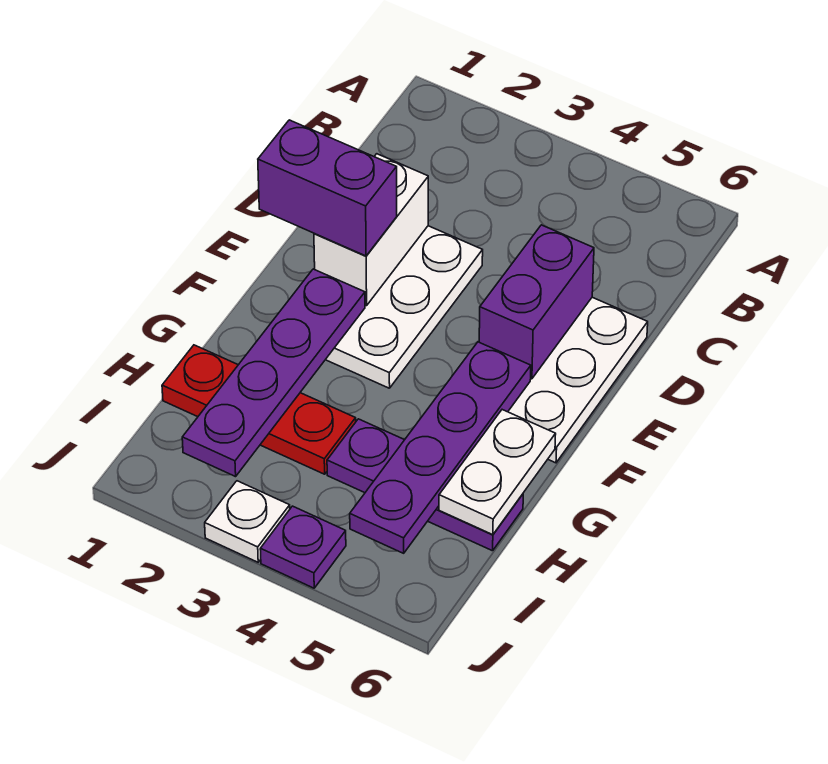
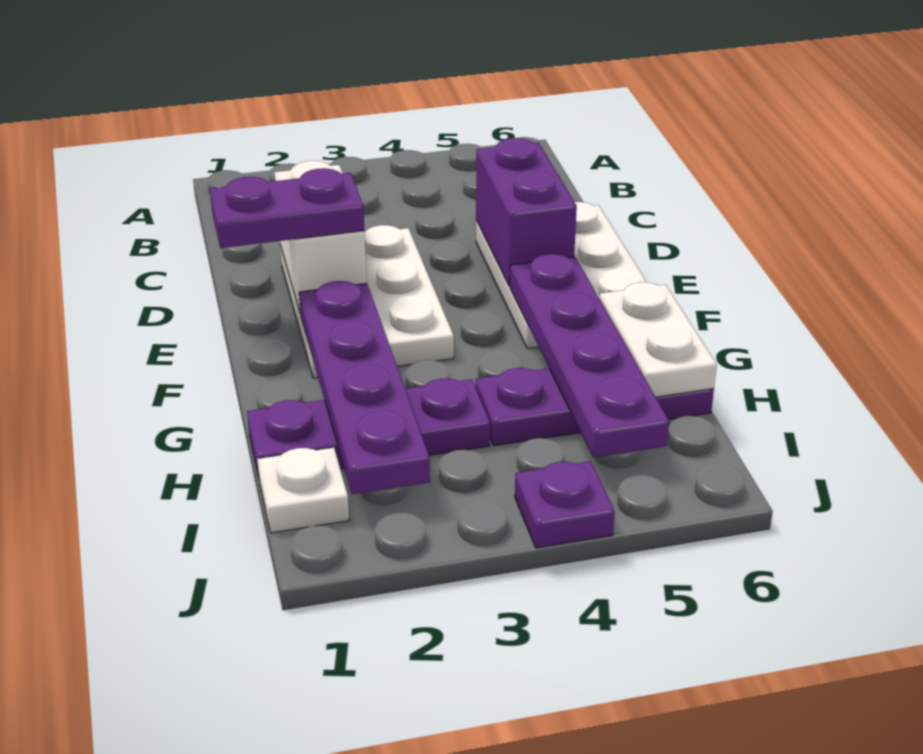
purple brick E1:E2 level 3 -> purple plate E1:E2 level 3
red plate H1:H3 level 1 -> purple plate H1:H3 level 1
white plate J3 level 1 -> white plate I1 level 1

